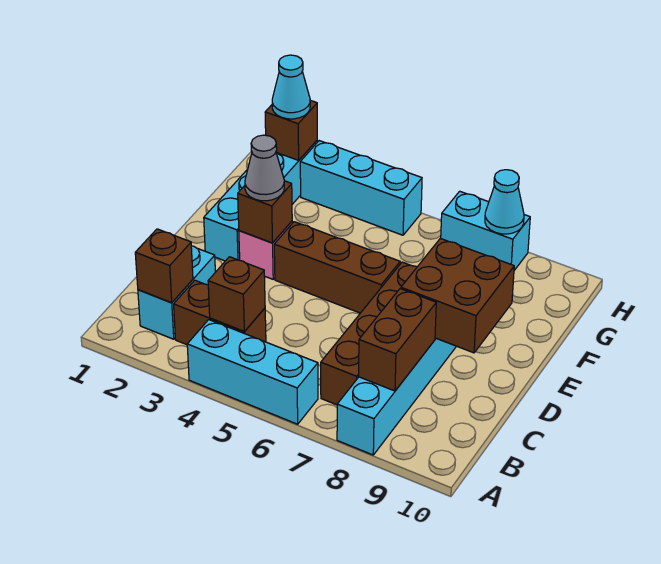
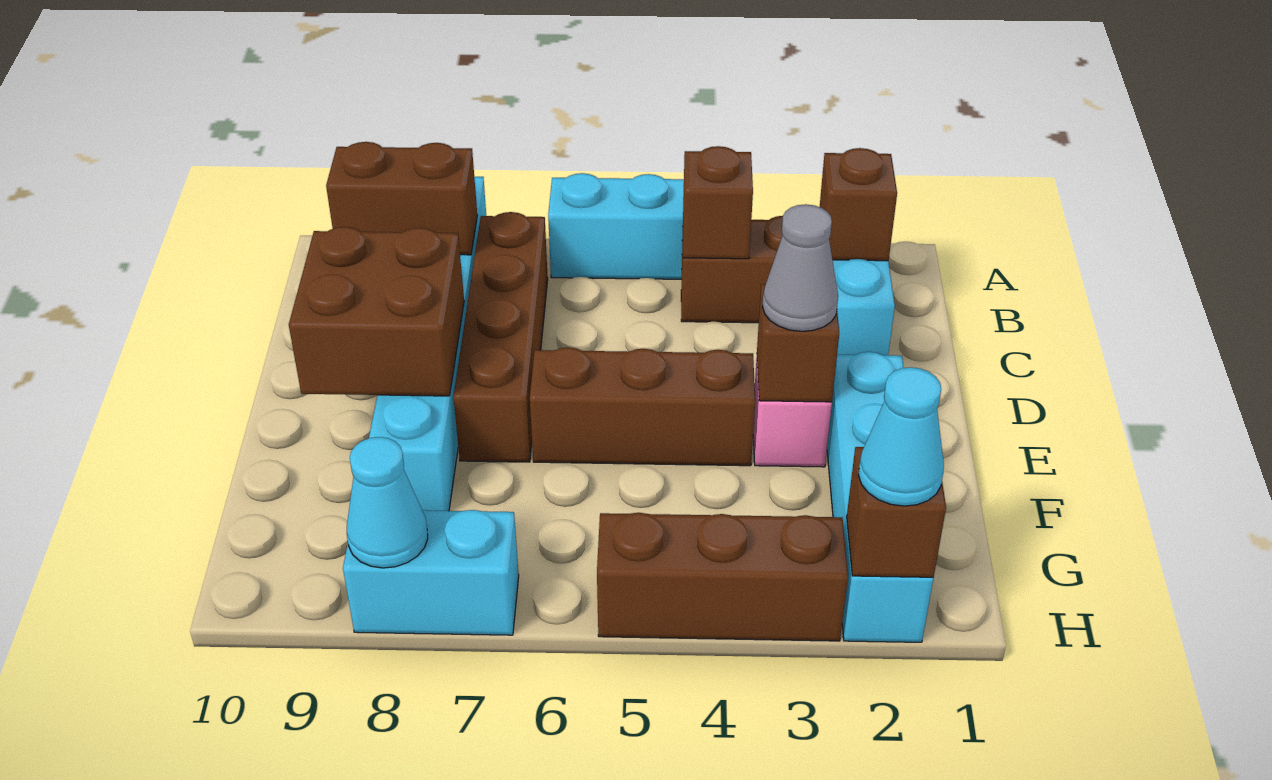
brown brick B8:C8 level 2 -> brown brick B8:B9 level 2
cyan brick H3:H5 level 1 -> brown brick H3:H5 level 1

